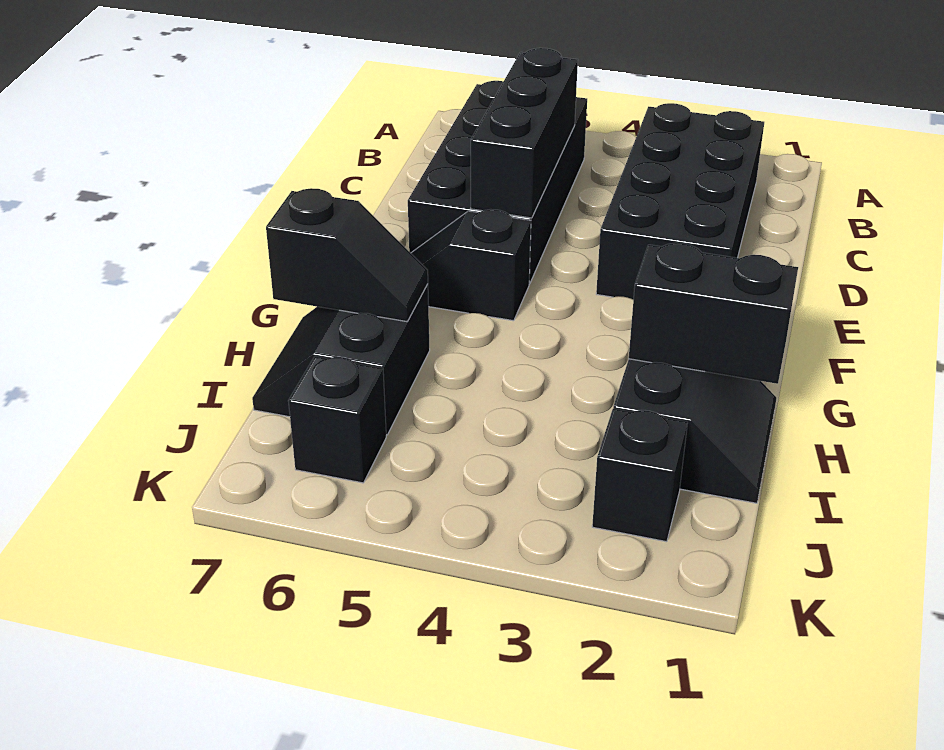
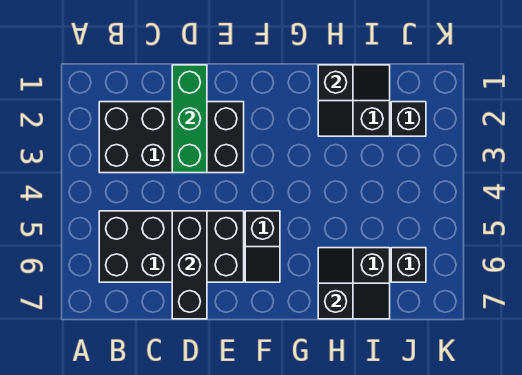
black brick C5:E5 level 2 -> black brick D5:D7 level 2
none -> green brick D1:D3 level 2
black brick H1:H2 level 2 -> black slope H1:H2 level 2 top 1

